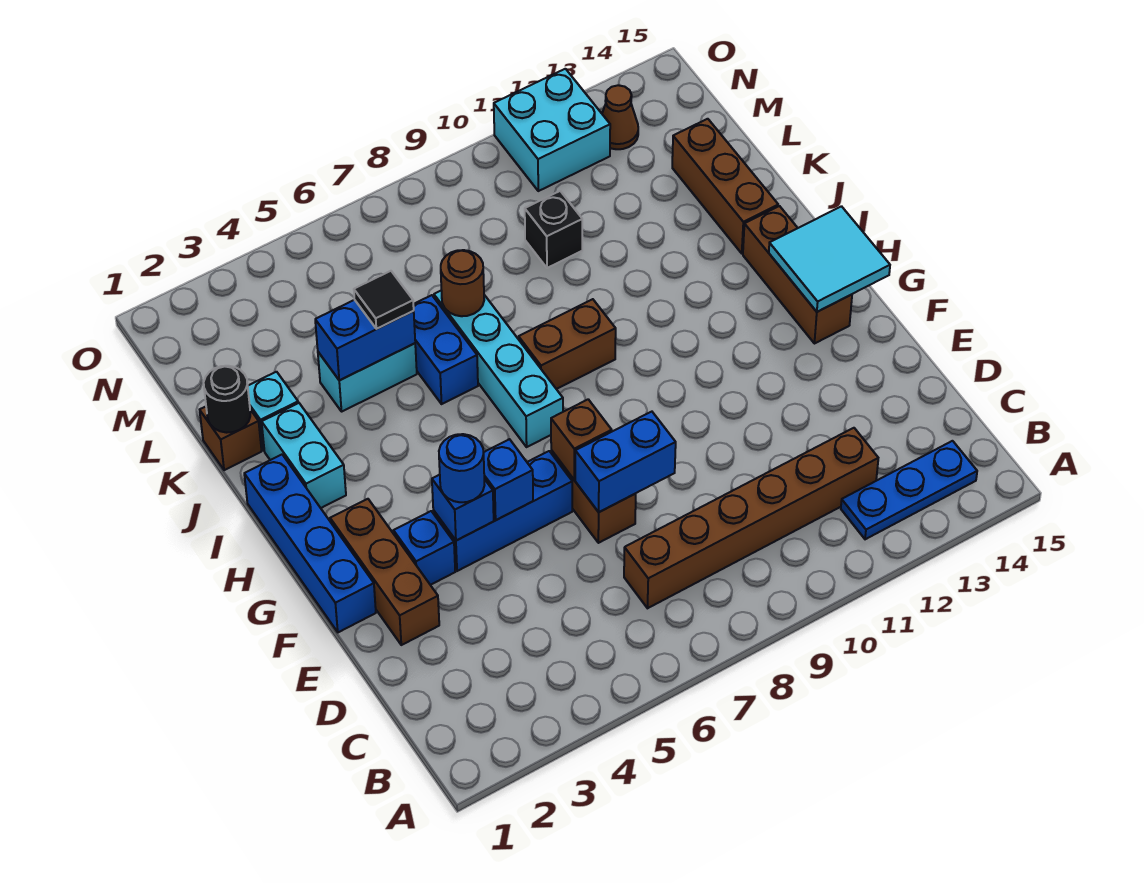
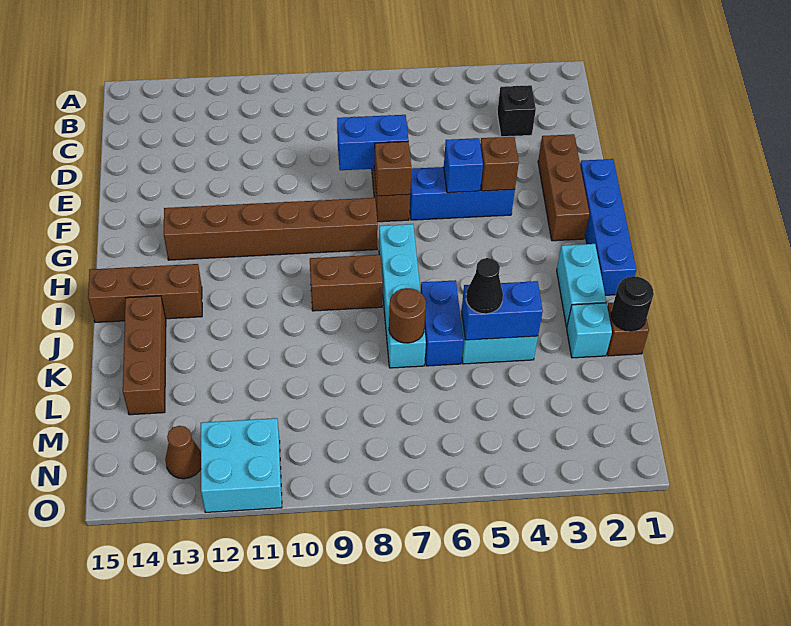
blue plate B12:B14 level 1 -> none
brown brick C7:C12 level 1 -> brown brick G8:G13 level 1
blue brick F3 level 1 -> none
blue brick F4 level 2 -> brown brick F4 level 2
blue round brick F4 level 3 -> none
brown brick G14:I14 level 1 -> brown brick I13:I15 level 1
cyan tile G14:H15 level 2 -> none
black tile K5 level 3 -> black cone K5 level 3
black brick L10 level 1 -> black brick C3 level 1

